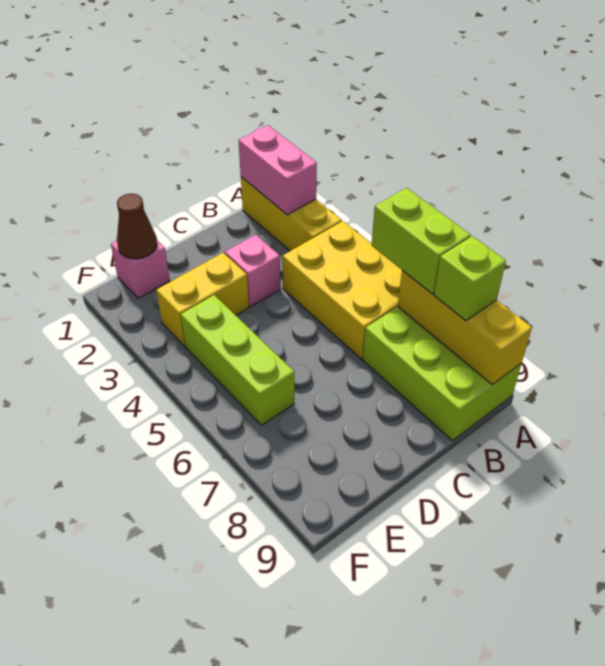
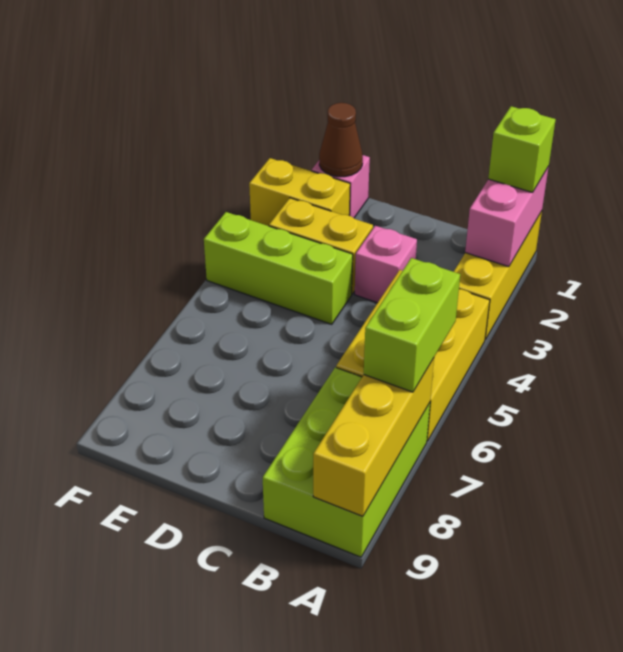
lime brick A8 level 3 -> lime brick A1 level 3
none -> yellow brick E2:F2 level 1
lime brick E4:E6 level 1 -> lime brick D4:F4 level 1

